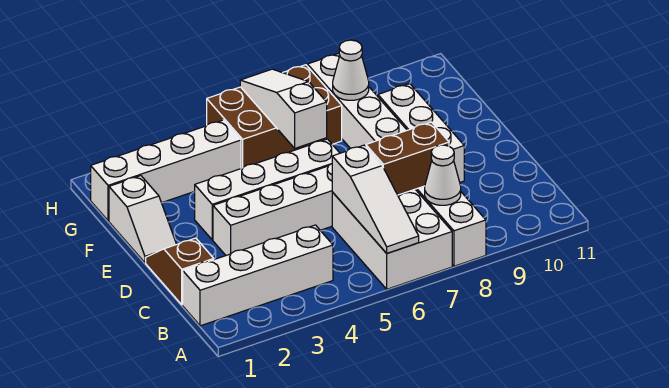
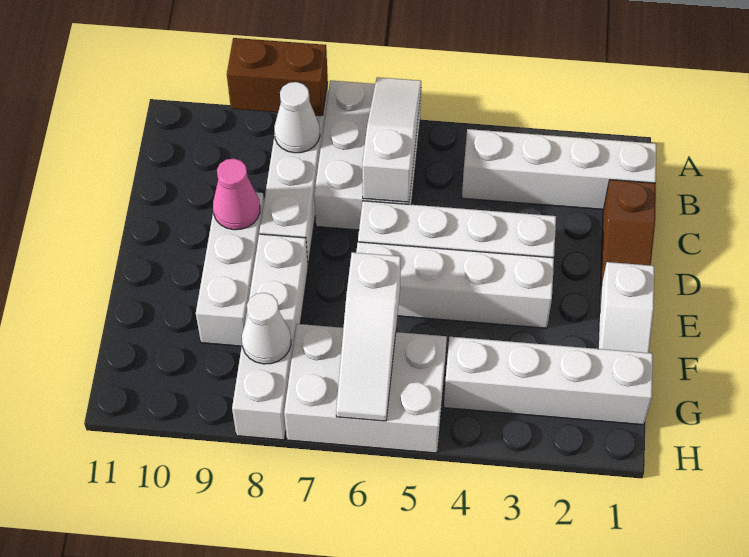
brown brick C7:C8 level 2 -> brown brick A8:A9 level 2
none -> pink cone D9 level 2
white slope E1:F1 level 1 top F -> white slope E1:F1 level 1 top E
brown brick G5:H7 level 1 -> white brick G5:H7 level 1

